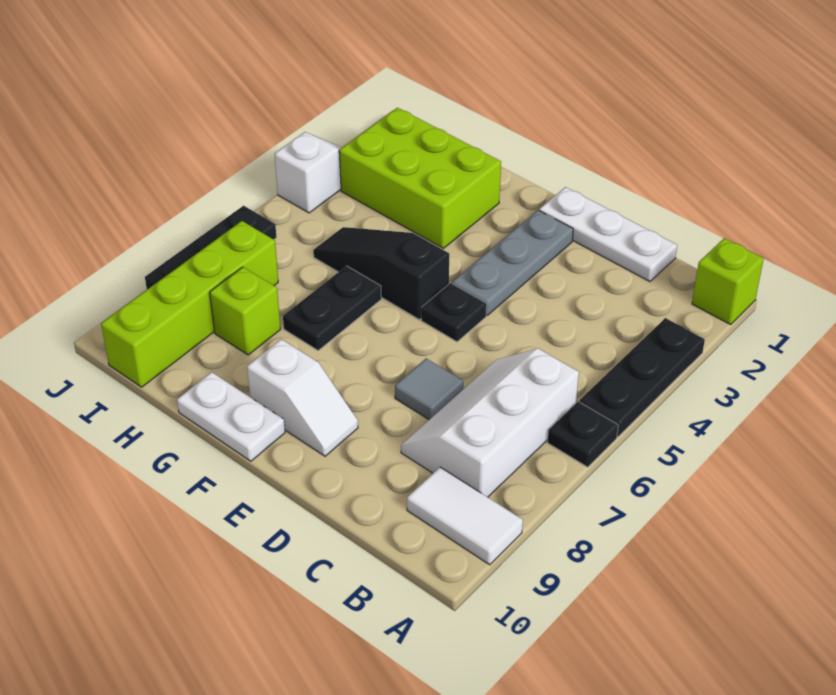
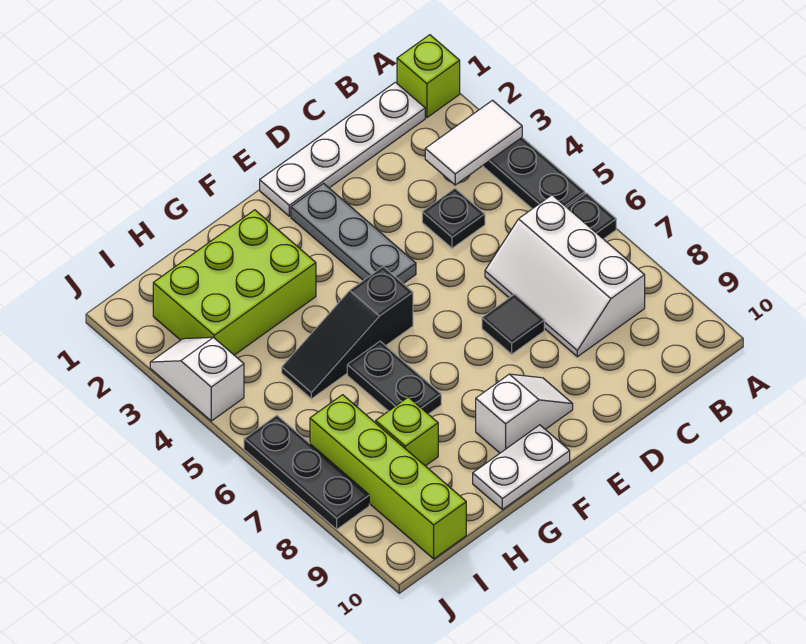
white tile A9:B9 level 1 -> white tile A3:B3 level 2
white plate C1:E1 level 1 -> white plate B1:E1 level 1
grey tile D7 level 1 -> black tile D7 level 1
black plate E5 level 1 -> black plate C4 level 1

